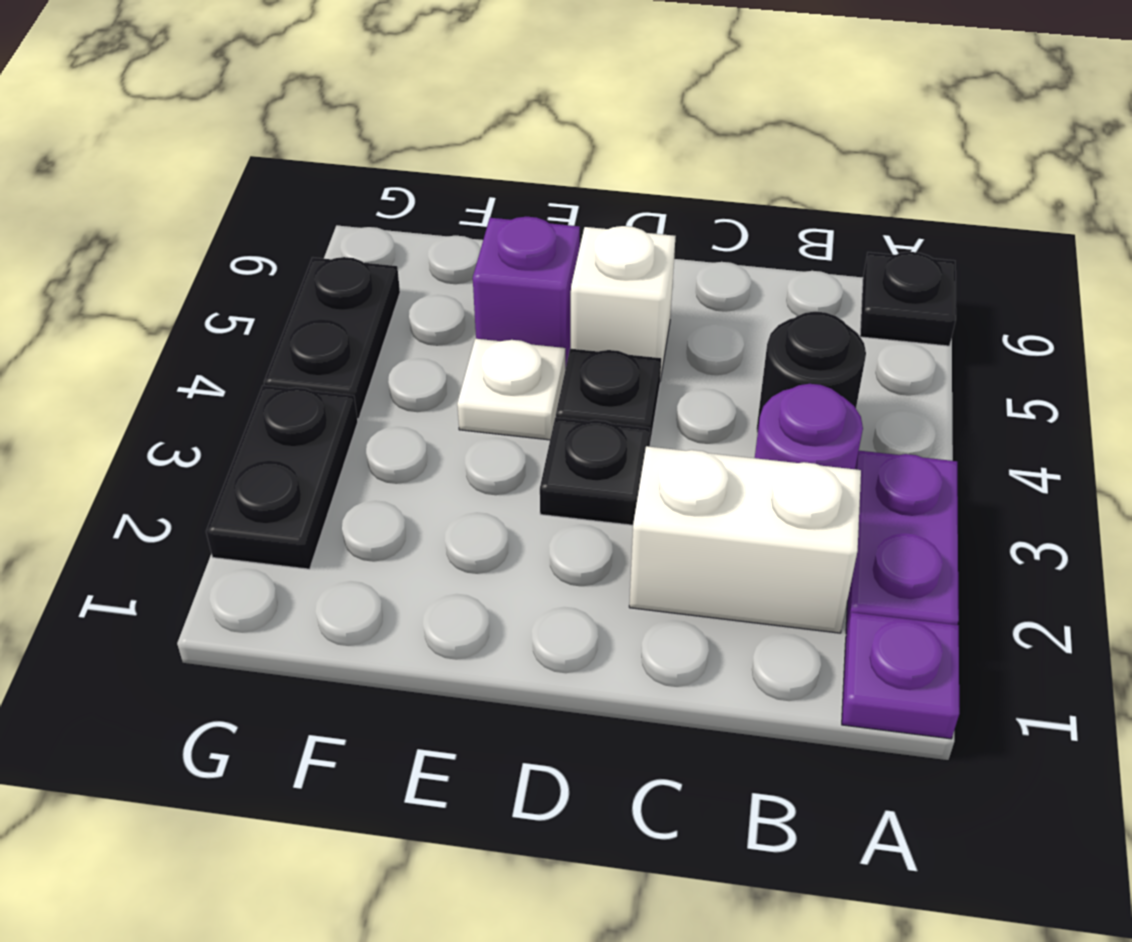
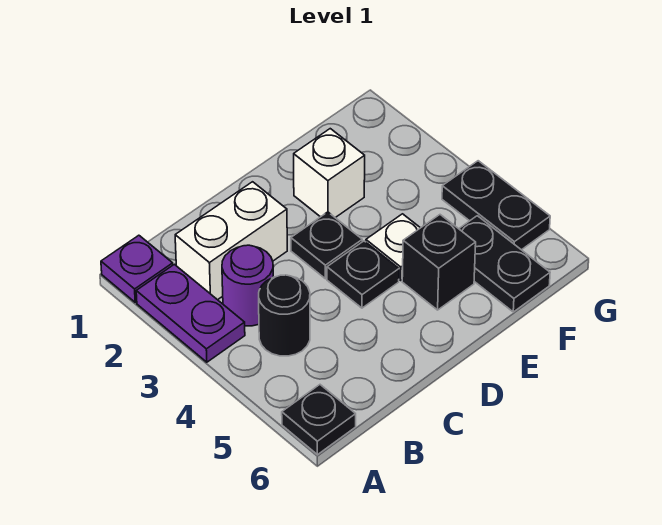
white brick D5 level 1 -> white brick E2 level 1
purple brick E5 level 1 -> black brick E5 level 1
black plate G2:G3 level 1 -> black plate F5:F6 level 1

